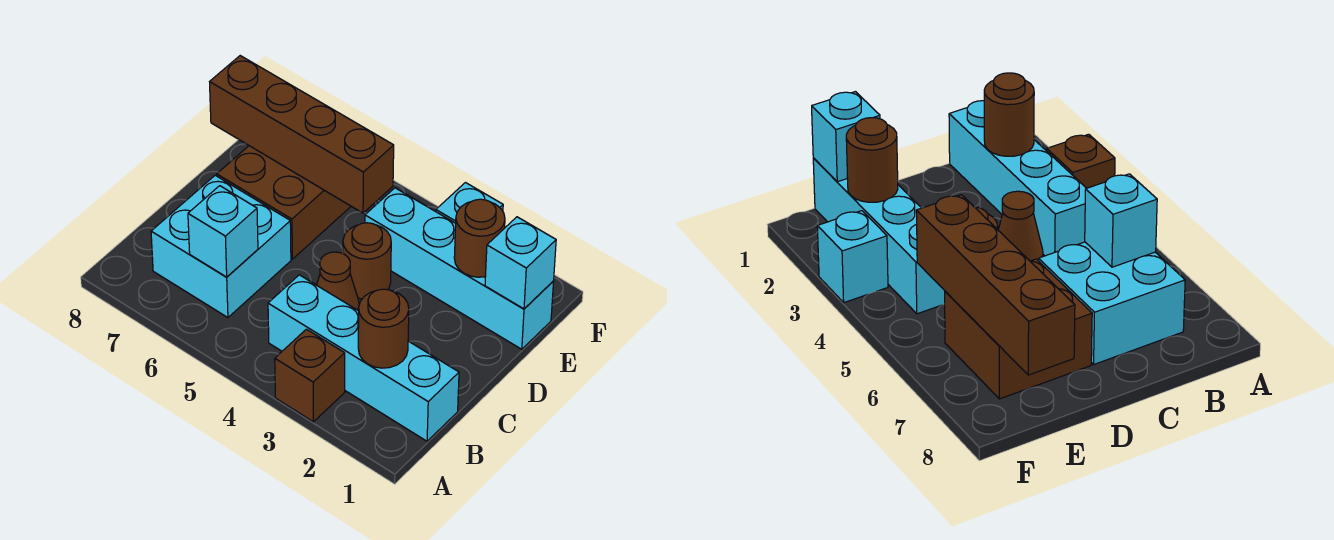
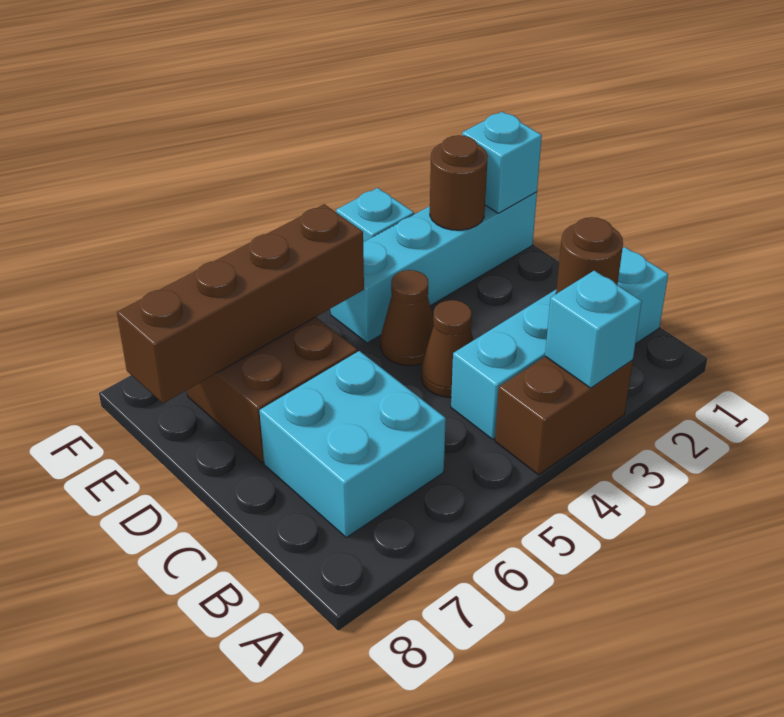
brown brick A3 level 1 -> brown brick A3:A4 level 1
cyan brick B6 level 2 -> cyan brick A3 level 2
brown round brick D4 level 1 -> brown cone D4 level 1

